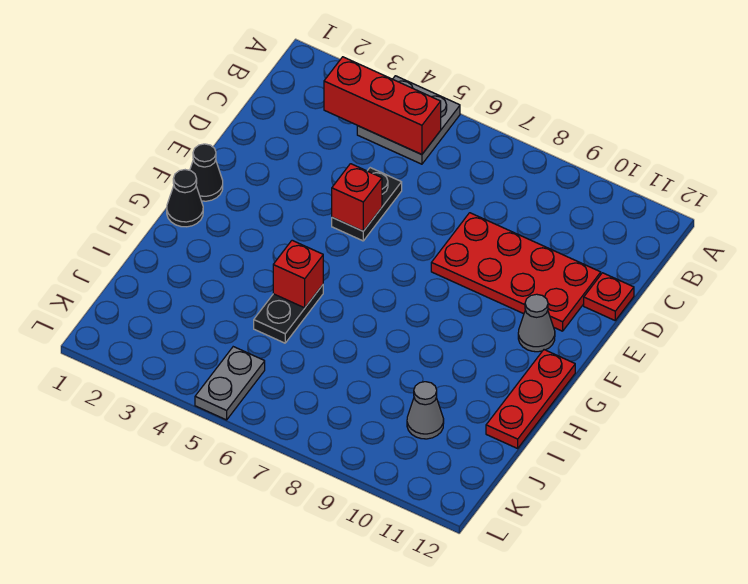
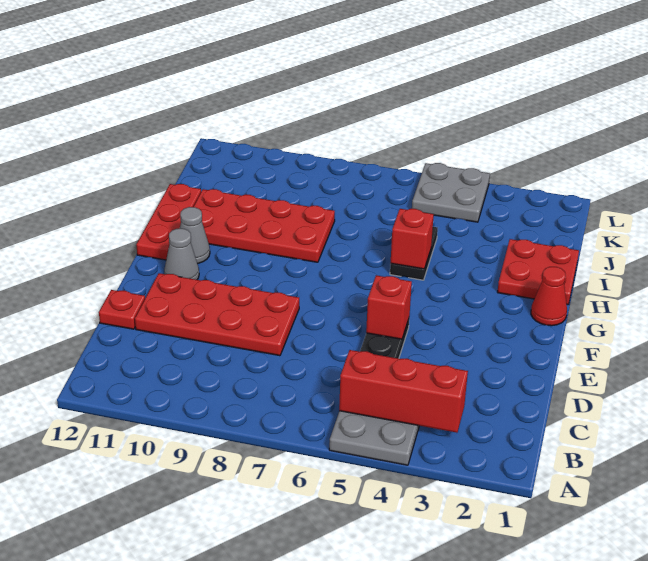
black cone F1 level 1 -> none
black cone G1 level 1 -> red cone G1 level 1
none -> red plate H1:I2 level 1
none -> red plate H8:I11 level 1
grey cone J10 level 1 -> grey cone G11 level 1
grey plate K5:L5 level 1 -> grey plate K4:L5 level 1

